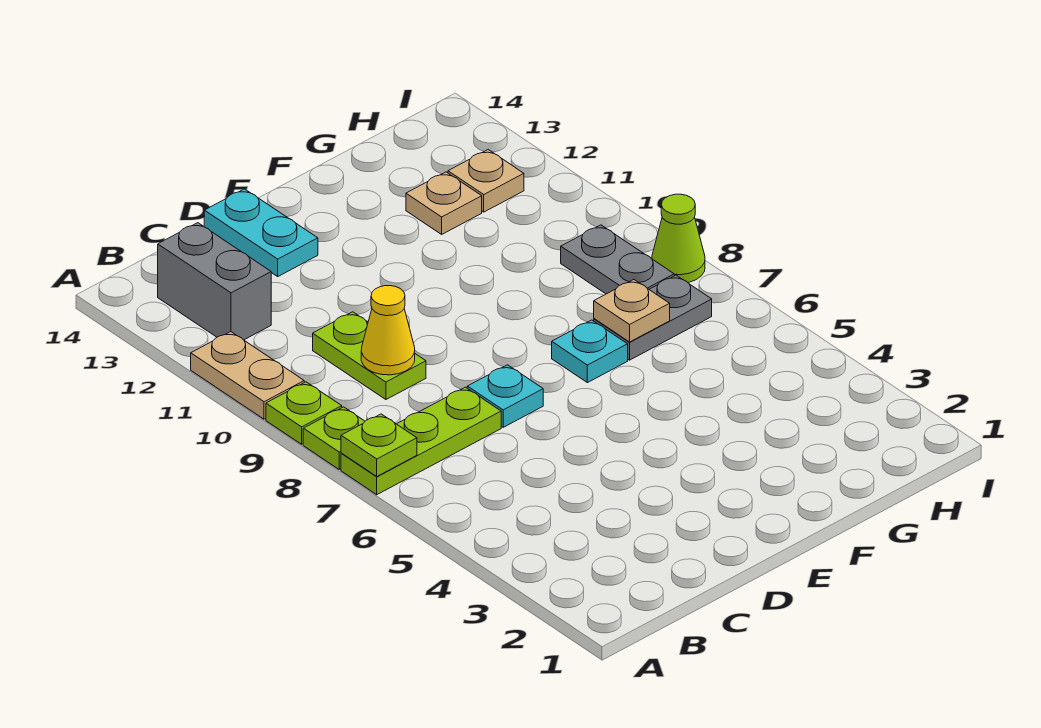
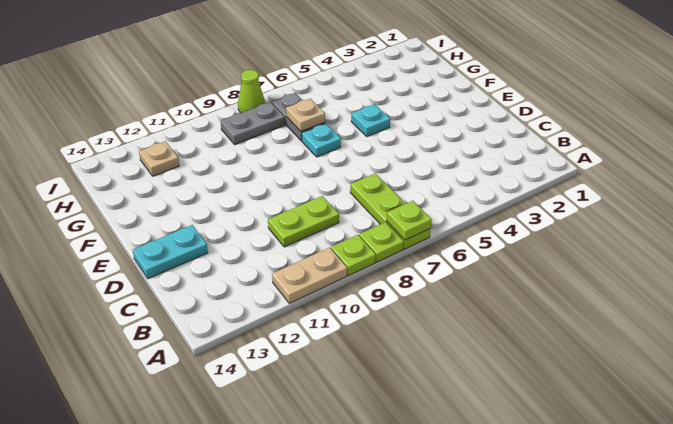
grey brick B12:B13 level 1 -> none
yellow cone C9 level 2 -> none
cyan plate D7 level 1 -> cyan plate F5 level 1
tan plate G12 level 1 -> none

